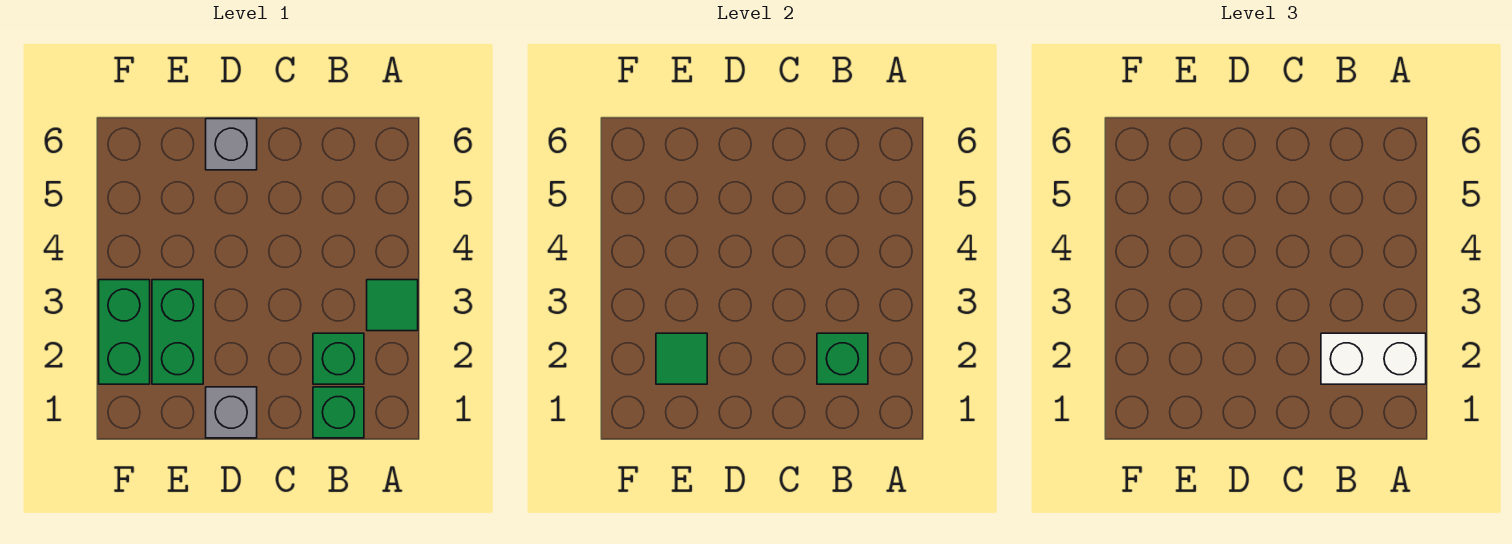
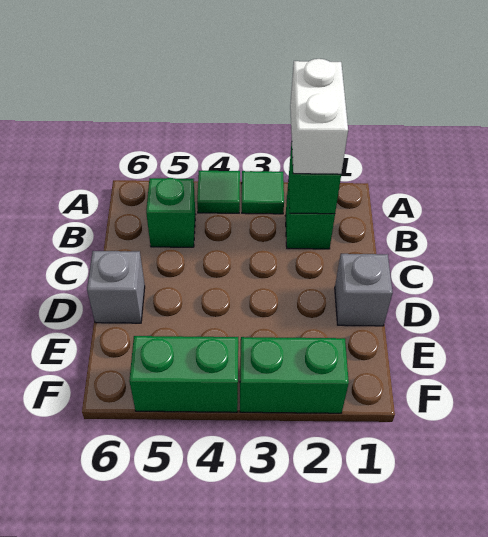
green brick B1 level 1 -> green brick B5 level 1
green brick E2:E3 level 1 -> green brick F4:F5 level 1
green tile E2 level 2 -> green tile A4 level 1

